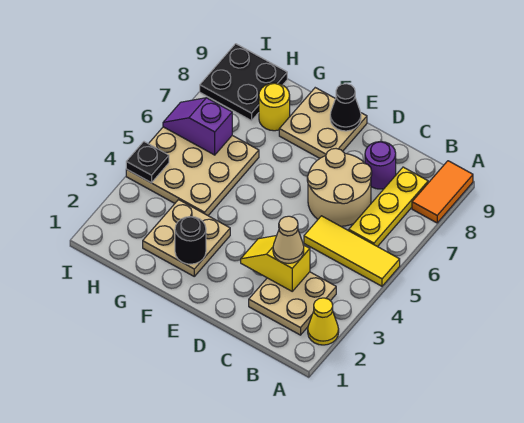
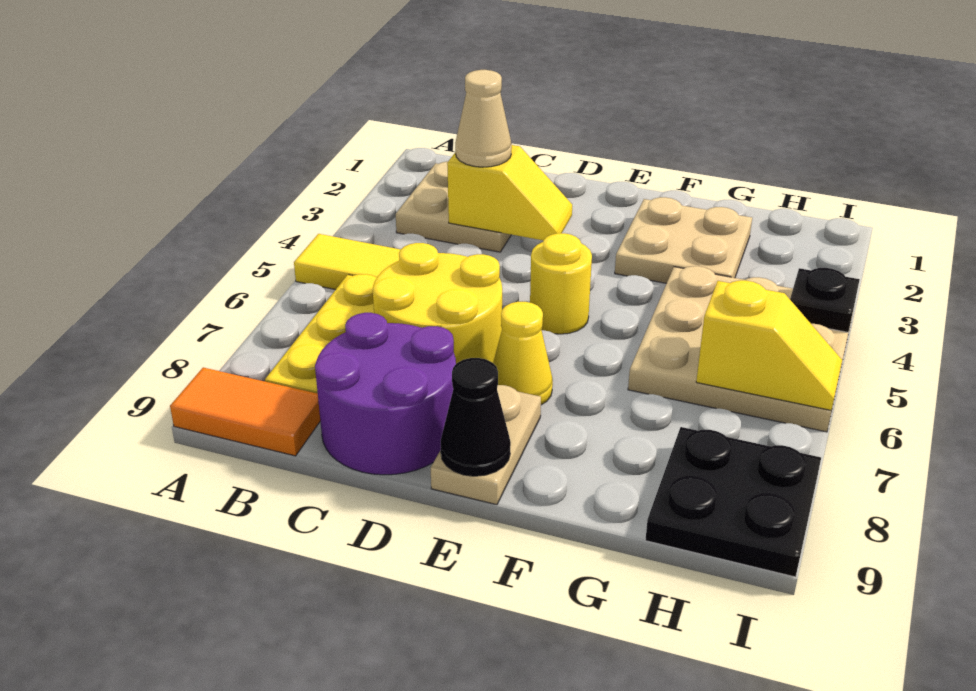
yellow cone A2 level 1 -> yellow cone E7 level 1
orange tile A8:A9 level 1 -> orange tile A9:B9 level 1
tan round brick C6:D7 level 1 -> yellow round brick C6:D7 level 1
purple round brick C8 level 1 -> purple round brick C8:D9 level 1
tan plate E8:F9 level 1 -> tan plate E8:E9 level 1
black round brick F2 level 2 -> none
yellow round brick G8 level 1 -> yellow round brick E5 level 1
purple slope H6:I6 level 2 top H -> yellow slope H6:I6 level 2 top H

